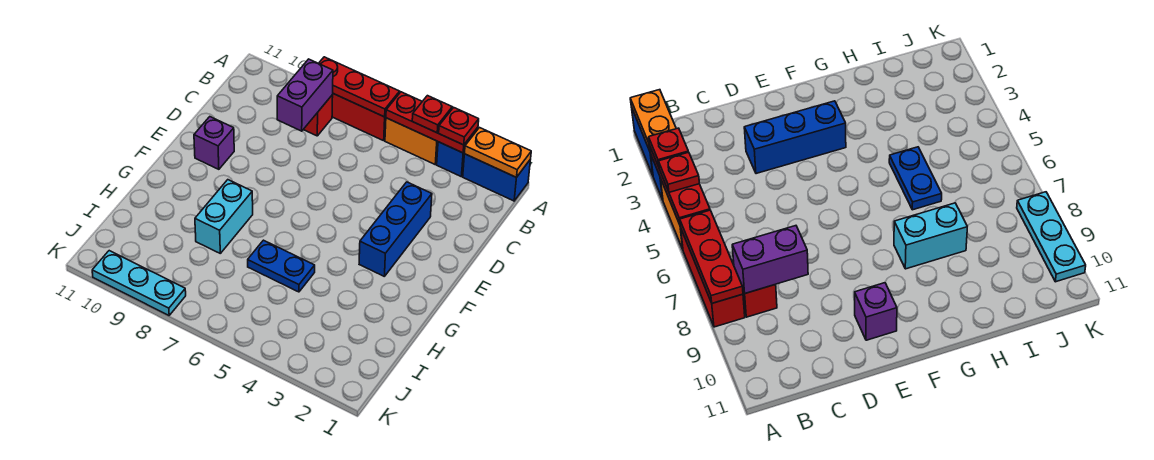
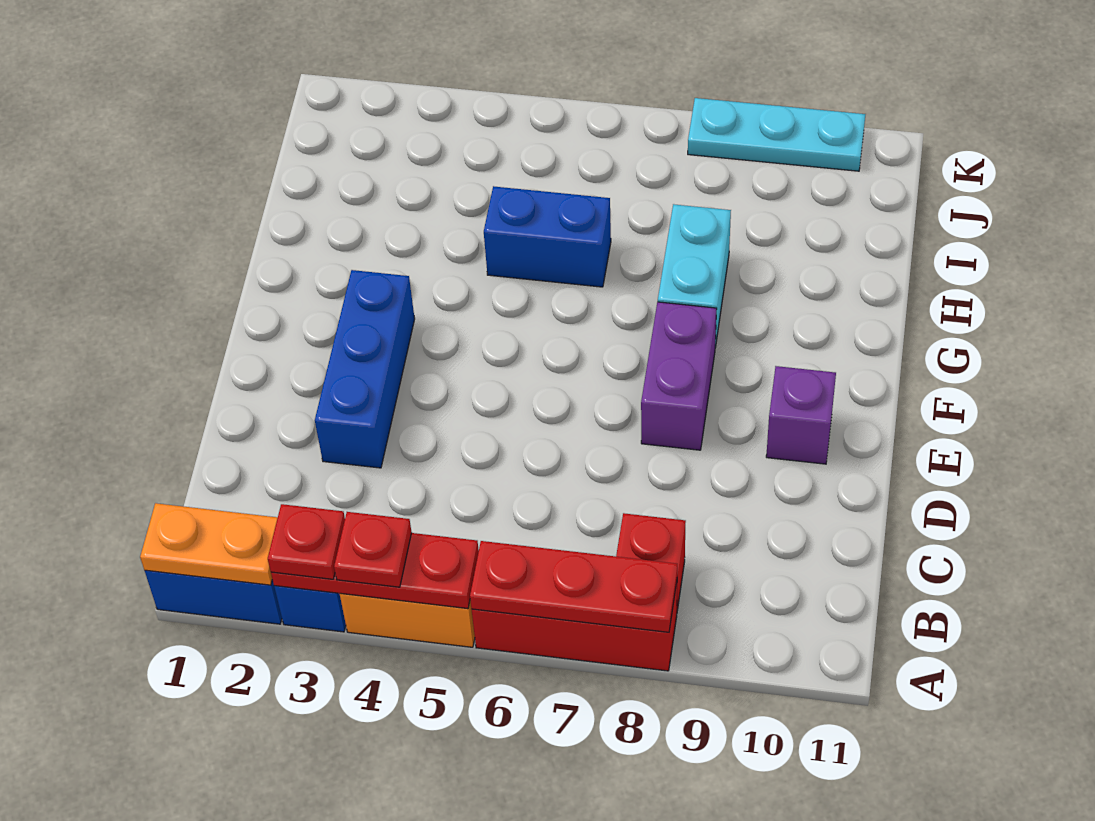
purple brick B8:C8 level 2 -> purple brick E8:F8 level 1
blue plate H5:H6 level 1 -> blue brick H5:H6 level 1

